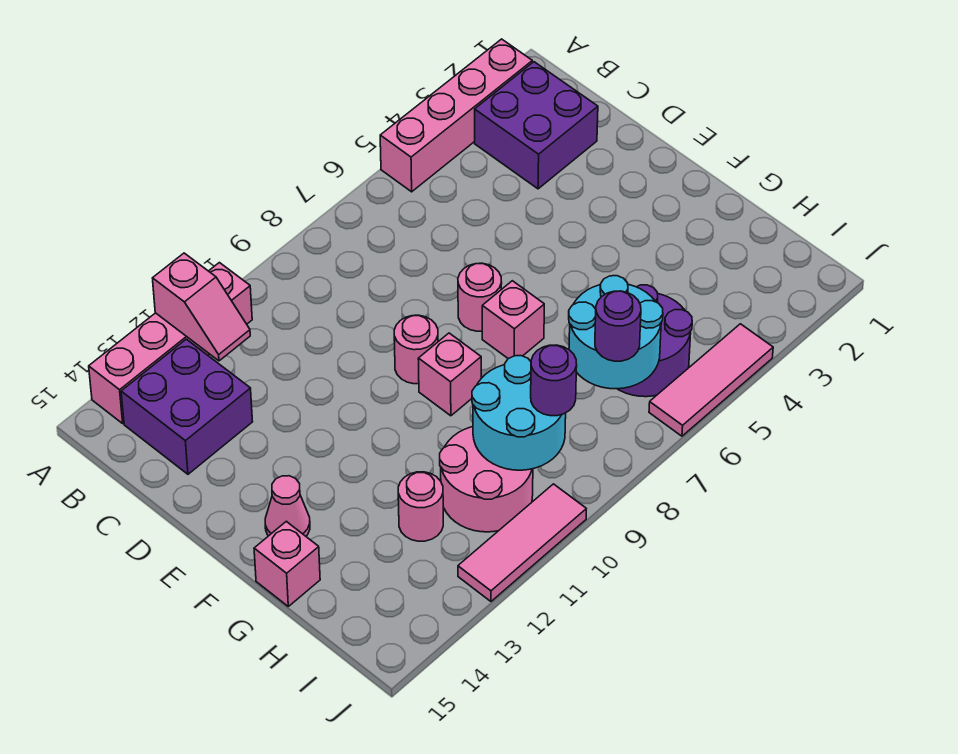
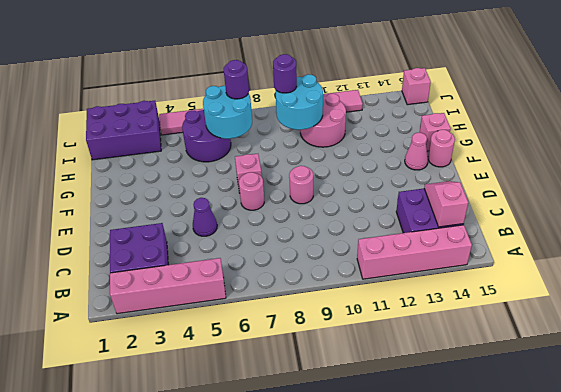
pink slope A12:B12 level 2 top A -> pink slope B14:C14 level 2 top B
none -> purple cone D5 level 1
pink brick F9 level 1 -> pink brick J15 level 1
pink round brick H12 level 1 -> pink round brick F15 level 1
none -> purple brick I1:J3 level 1

